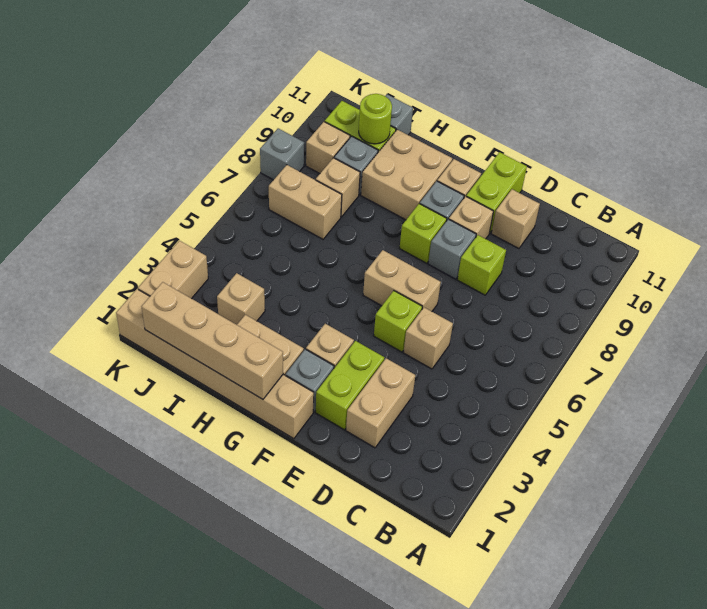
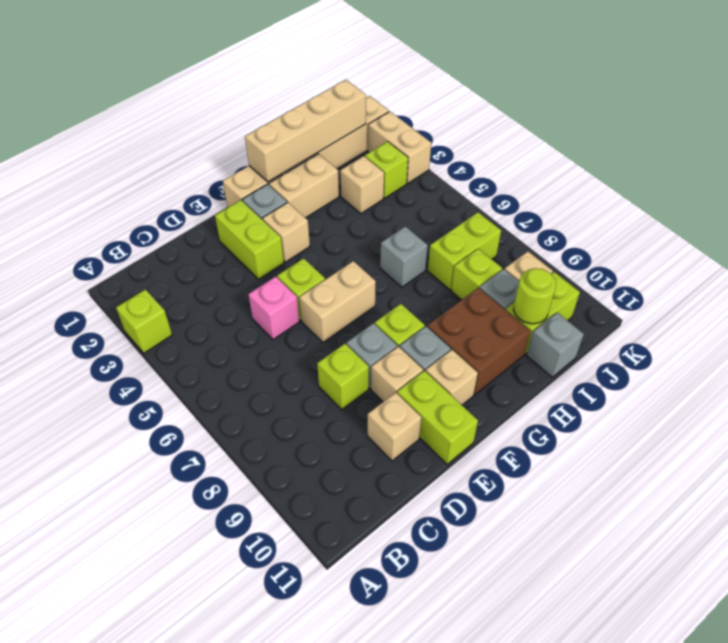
none -> lime brick A3 level 1
tan brick D2:D3 level 1 -> none
tan brick D5 level 1 -> pink brick D5 level 1
tan brick G9:H10 level 1 -> brown brick G9:H10 level 1
tan brick I7:J7 level 1 -> lime brick I7:J7 level 1
tan brick I8 level 1 -> lime brick I8 level 1
none -> lime brick J3 level 1
grey brick K8 level 1 -> grey brick H6 level 1

